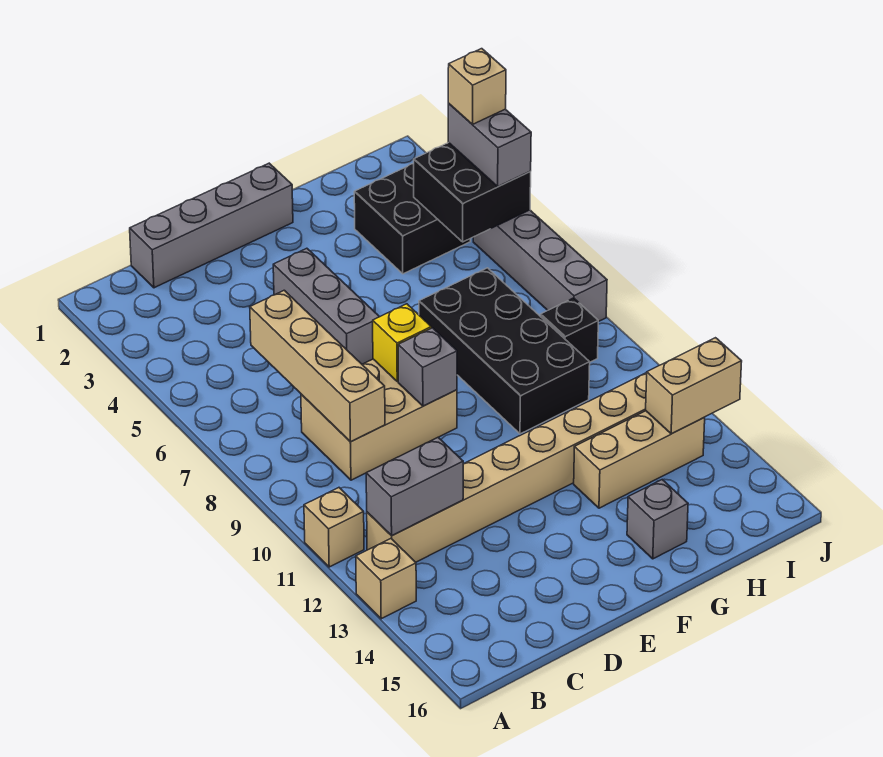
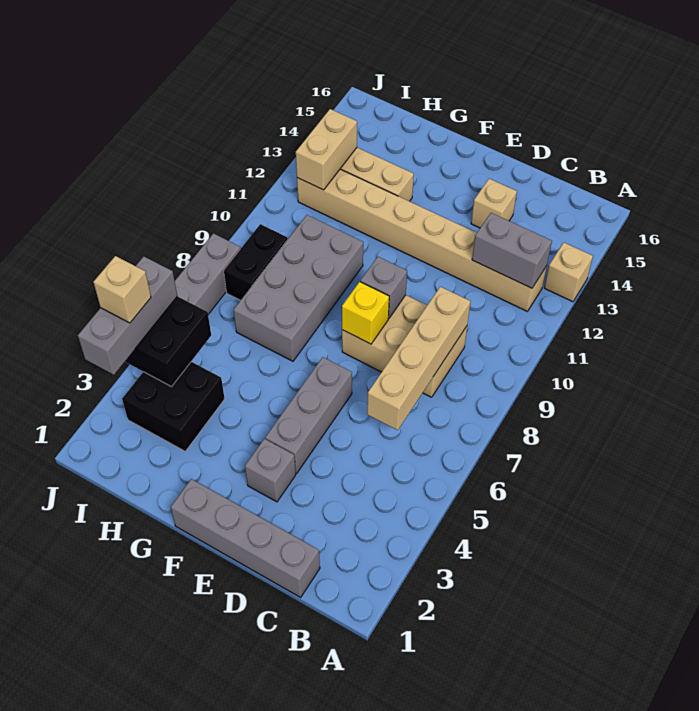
tan brick A11 level 1 -> tan brick D14 level 1
black brick G7:H10 level 1 -> grey brick G7:H10 level 1
grey brick G15 level 1 -> grey brick E3 level 1
black brick I9 level 1 -> black brick I8:I9 level 1
tan brick I13:J13 level 2 -> tan brick I12:I13 level 2
grey brick J4:J5 level 3 -> grey brick J3:J5 level 3

